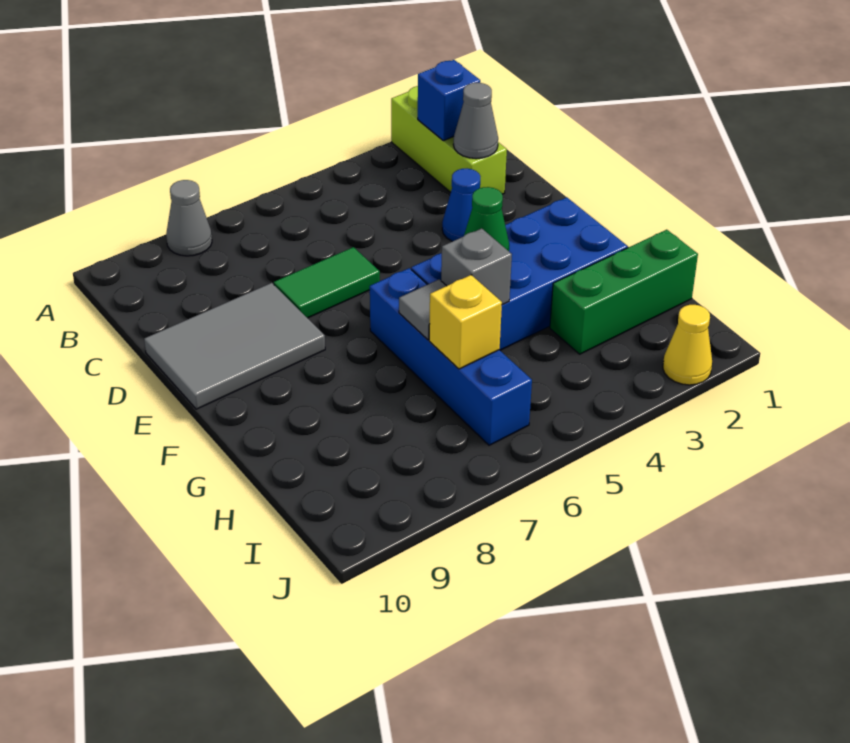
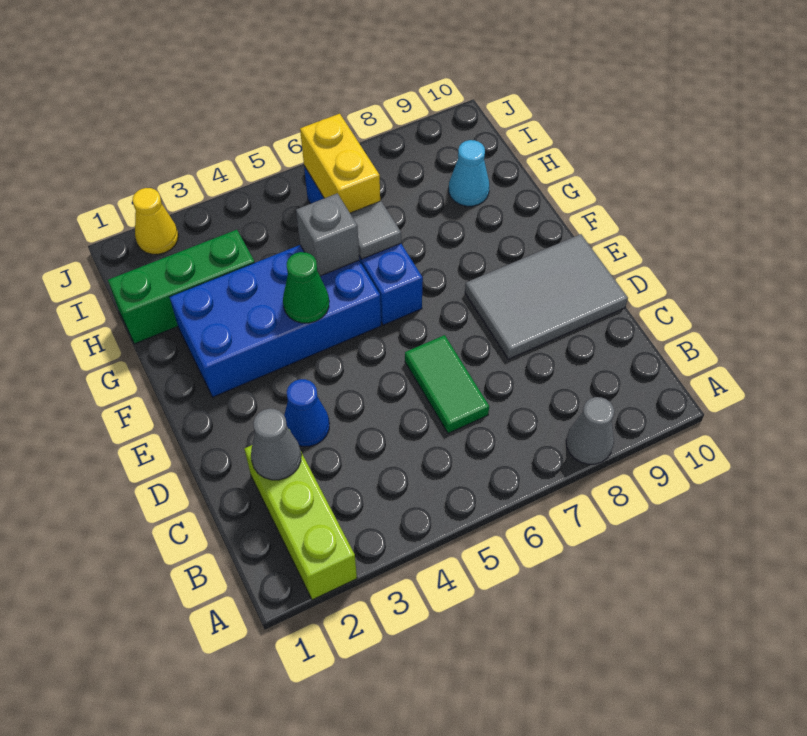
blue brick B2 level 2 -> none
green tile D6:D7 level 1 -> green tile C6:D6 level 1
yellow brick H6 level 2 -> yellow brick H6:I6 level 2
none -> cyan cone H9 level 1

